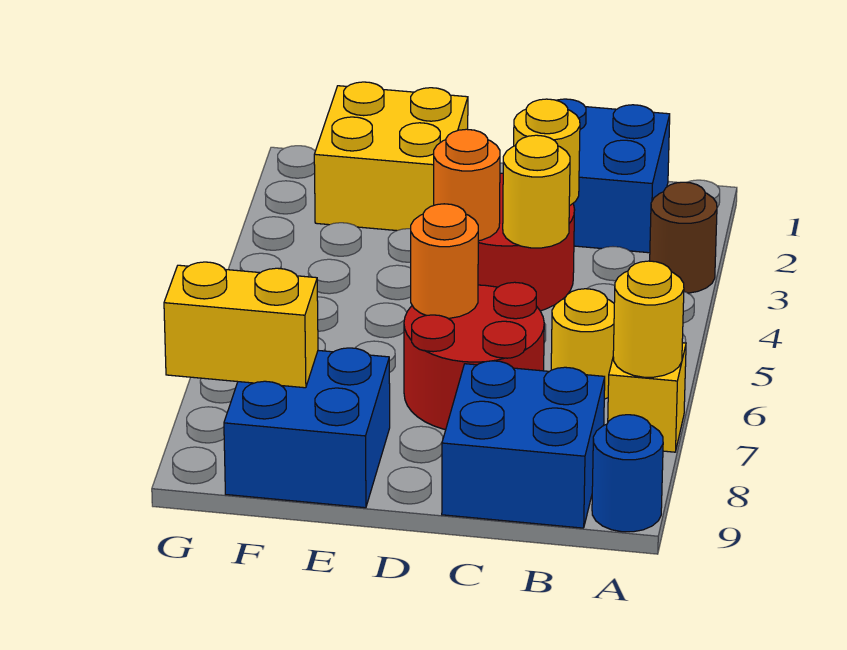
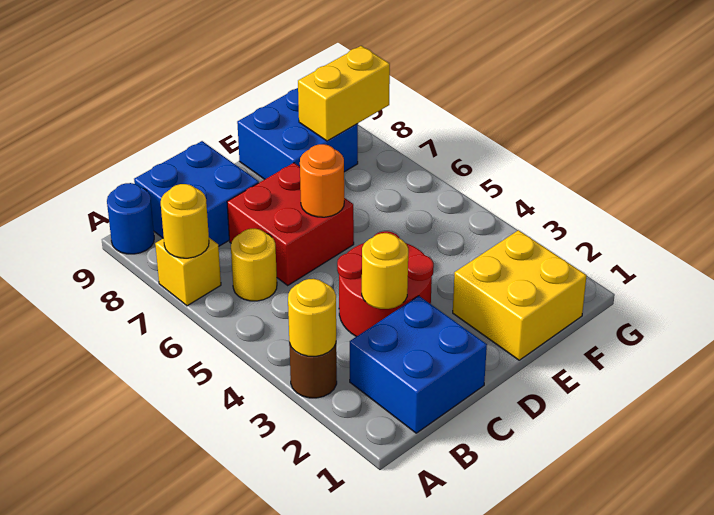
yellow round brick C4 level 2 -> yellow round brick A3 level 2
red round brick C6:D7 level 1 -> red brick C6:D7 level 1
orange round brick D4 level 2 -> none

